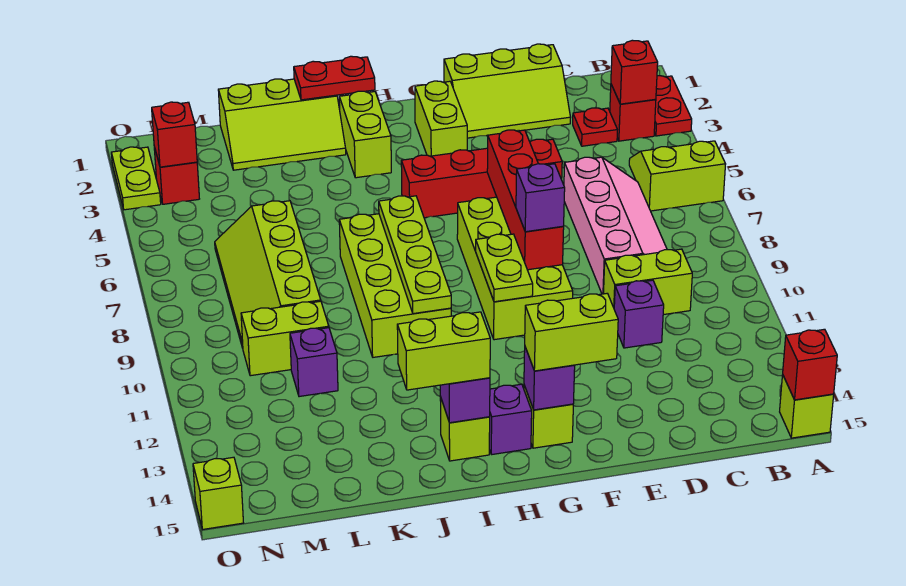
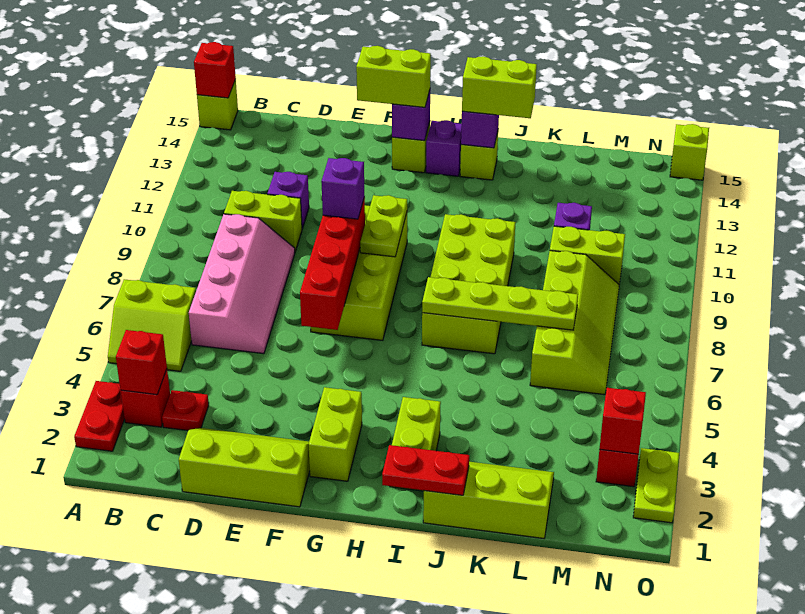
pink slope C6:D9 level 1 top D -> pink slope C6:D9 level 1 top C
red brick E5:H5 level 1 -> none
lime plate I7:I10 level 2 -> lime plate I7:L7 level 2

